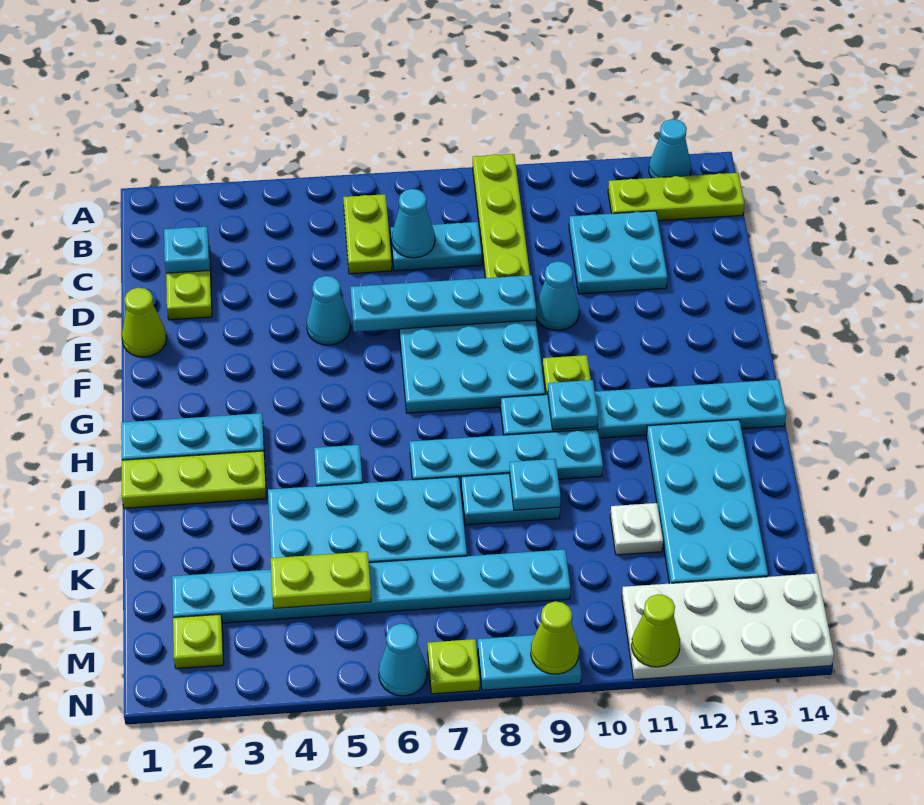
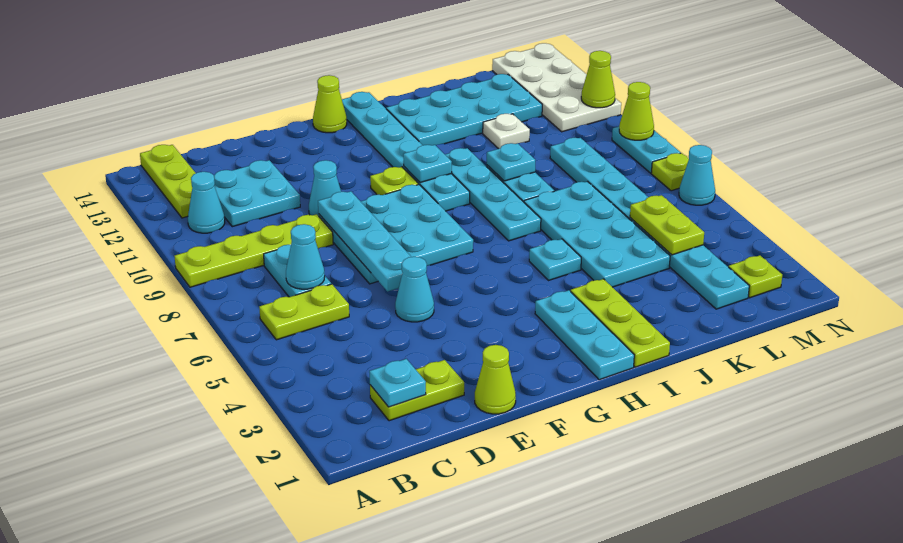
cyan cone A13 level 1 -> cyan cone B11 level 1
none -> lime cone G14 level 1

